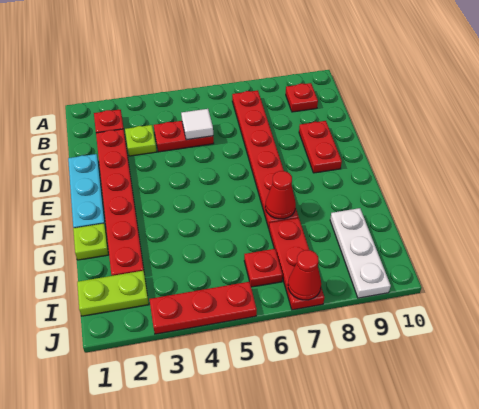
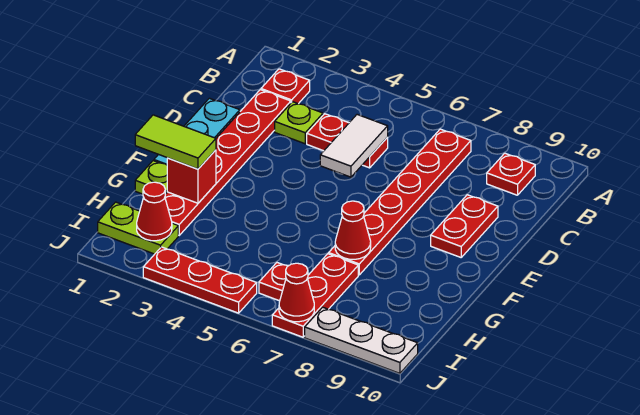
white tile C5 level 2 -> white tile C5:D5 level 2
none -> lime tile G1:G2 level 3
none -> red brick G2 level 2
white plate H9:J9 level 1 -> white plate J8:J10 level 1
none -> red cone I2 level 2

